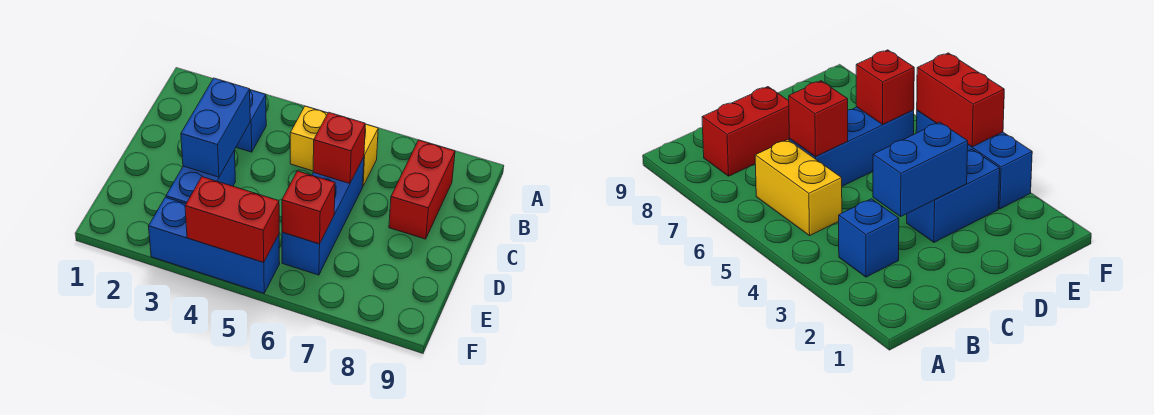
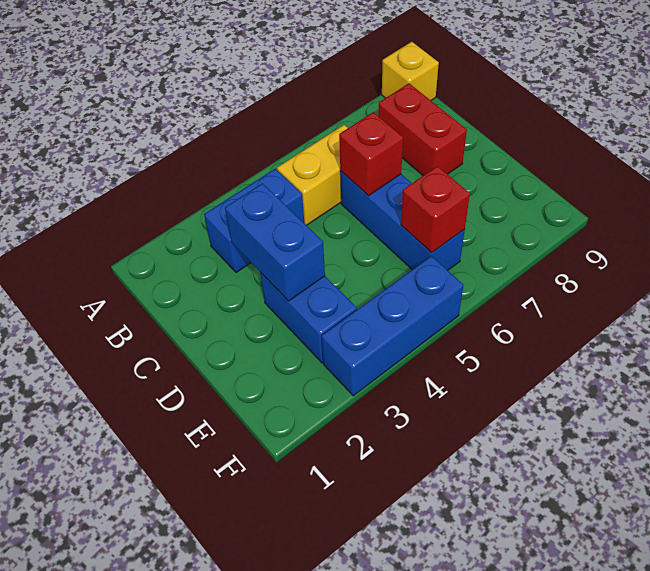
none -> yellow brick A9 level 1
blue brick B3 level 1 -> blue brick B3:B4 level 1
red brick F4:F5 level 2 -> none

